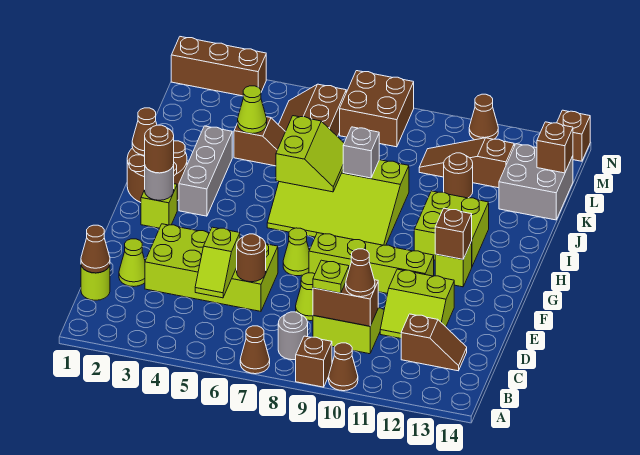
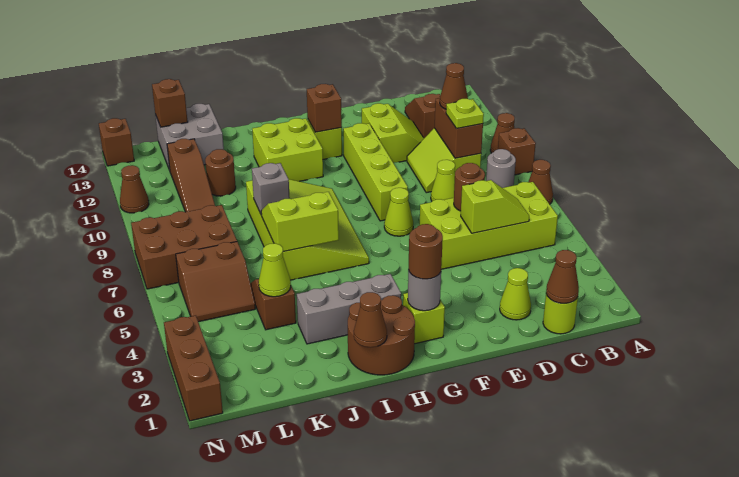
lime brick D3:E6 level 1 -> lime brick B5:E6 level 1
brown brick M7:N8 level 1 -> brown brick L7:N8 level 1

